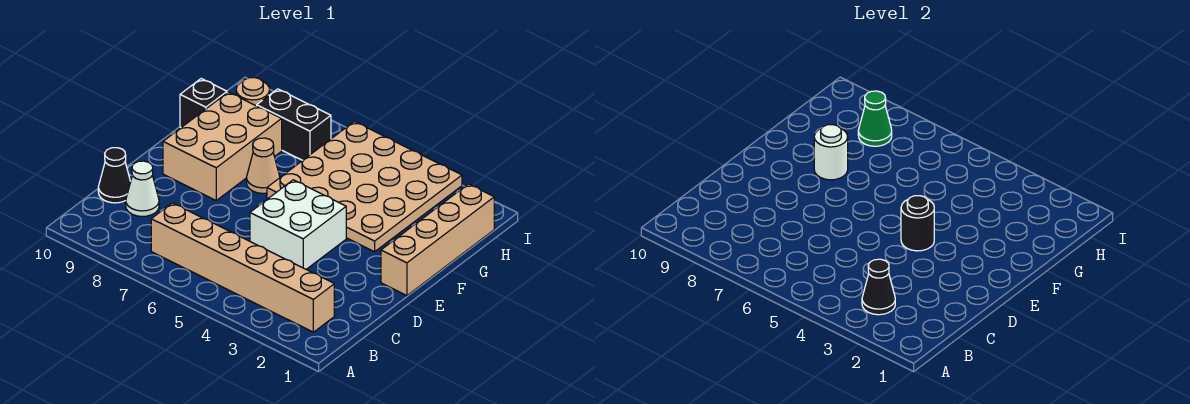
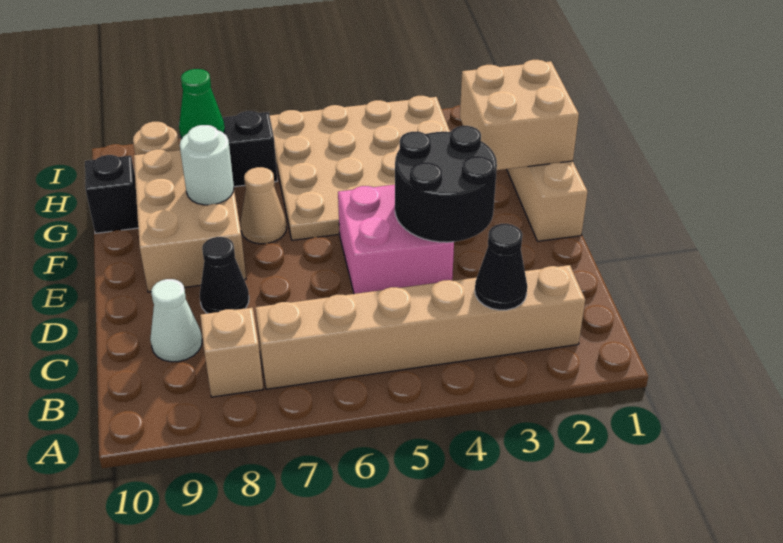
none -> tan brick B8 level 1
black cone C10 level 1 -> black cone D8 level 1
white brick D4:E5 level 1 -> pink brick D4:E5 level 1
black round brick E4 level 2 -> black round brick D3:E4 level 2
none -> tan brick F1:G2 level 2

